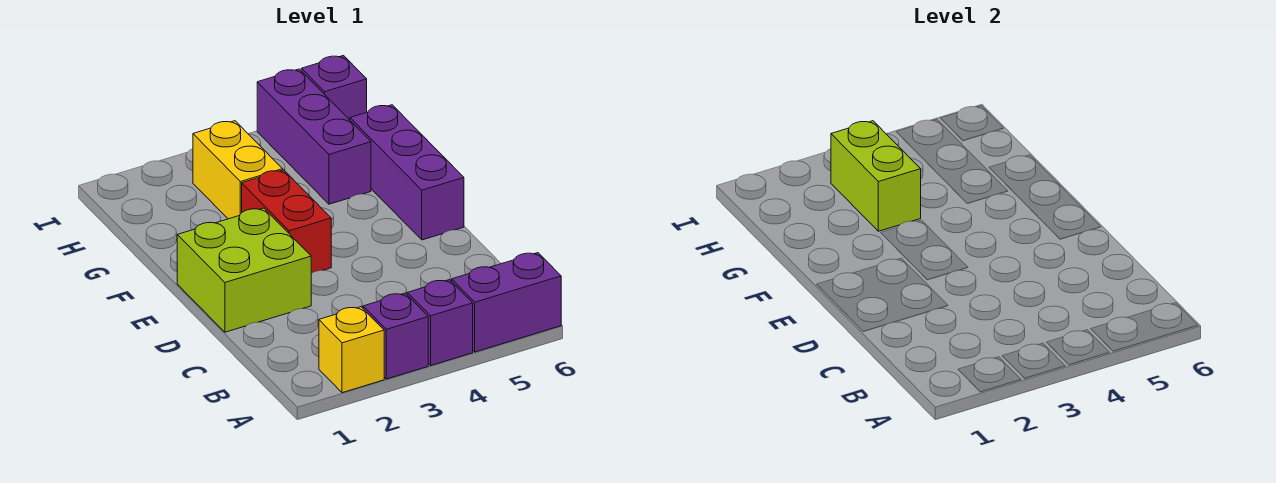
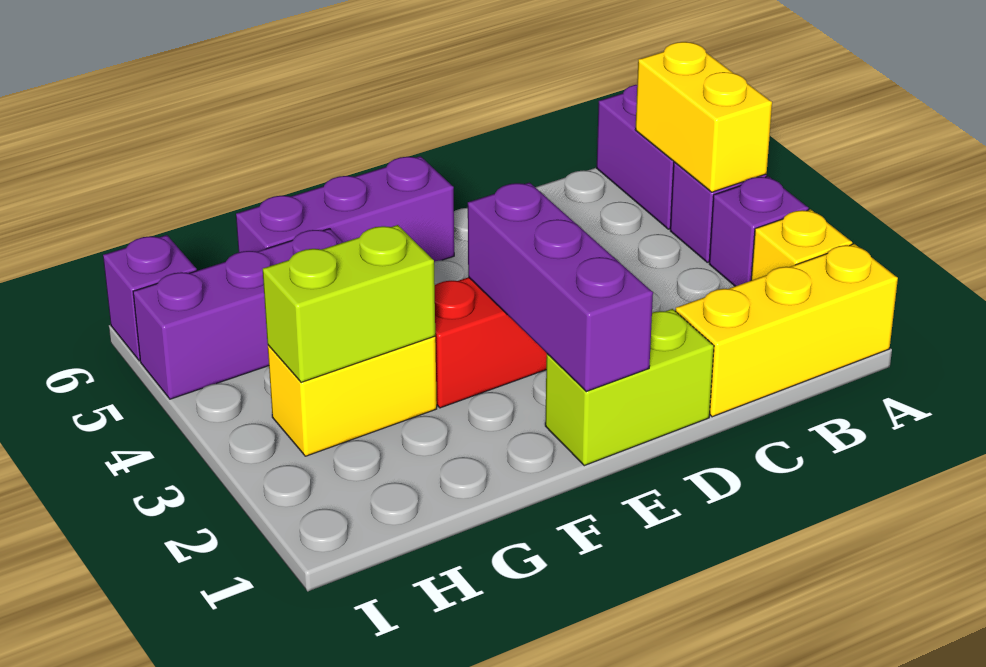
none -> yellow brick A1:C1 level 1
none -> yellow brick A4:A5 level 2
lime brick D1:E2 level 1 -> lime brick D1:E1 level 1
none -> purple brick E1:E3 level 2

